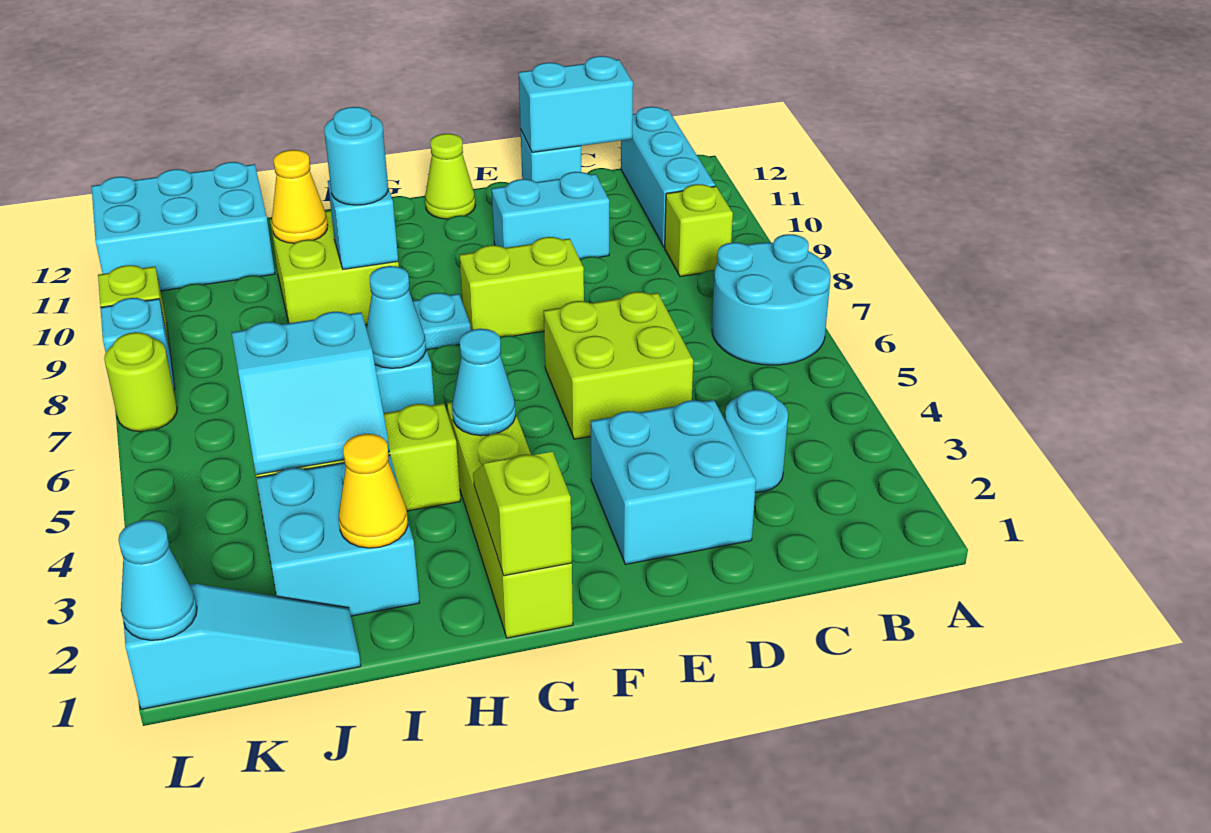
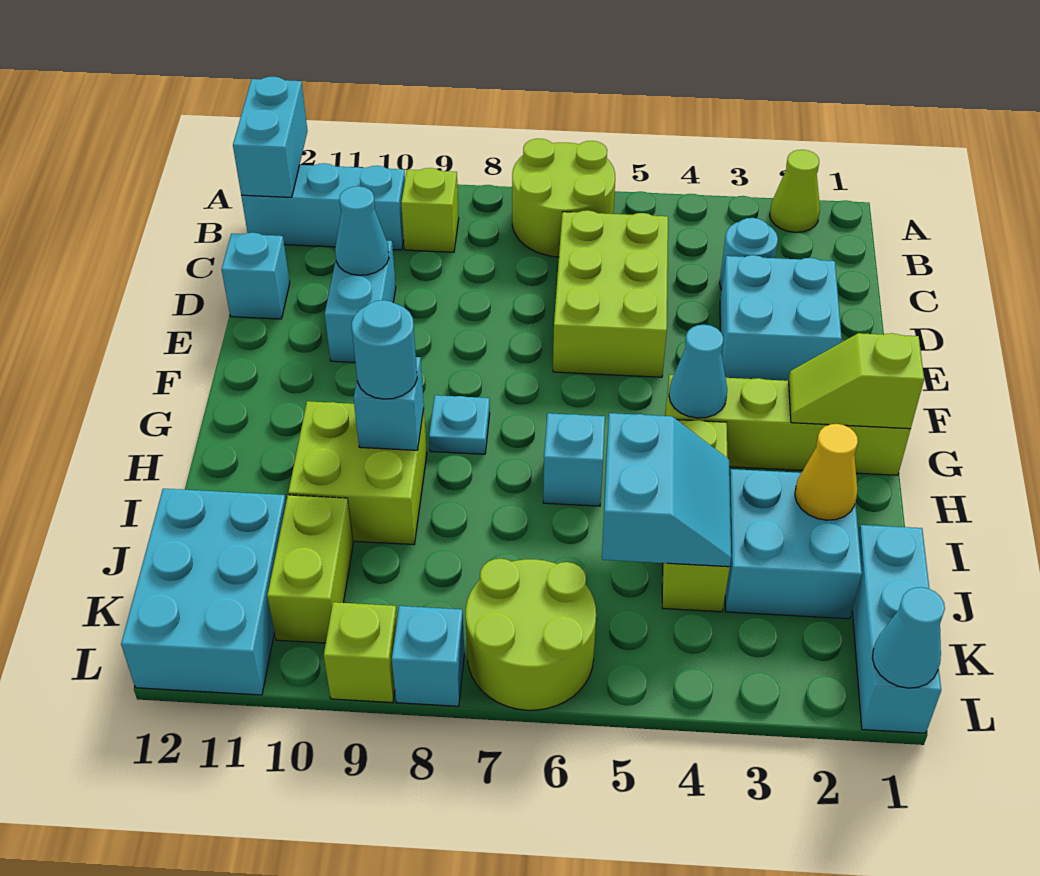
cyan round brick A6:B7 level 1 -> lime round brick A6:B7 level 1
cyan brick C12:D12 level 2 -> cyan brick A12:B12 level 2
lime brick D5:E6 level 1 -> lime brick C5:E6 level 1
lime brick E8:F8 level 1 -> lime brick J10:K10 level 1
lime cone F12 level 1 -> lime cone A2 level 1
cyan cone H6 level 2 -> cyan cone D10 level 2
yellow cone I10 level 2 -> none
cyan slope J1:L1 level 1 top L -> cyan brick J1:L1 level 1
lime round brick L7 level 1 -> lime round brick K6:L7 level 1

